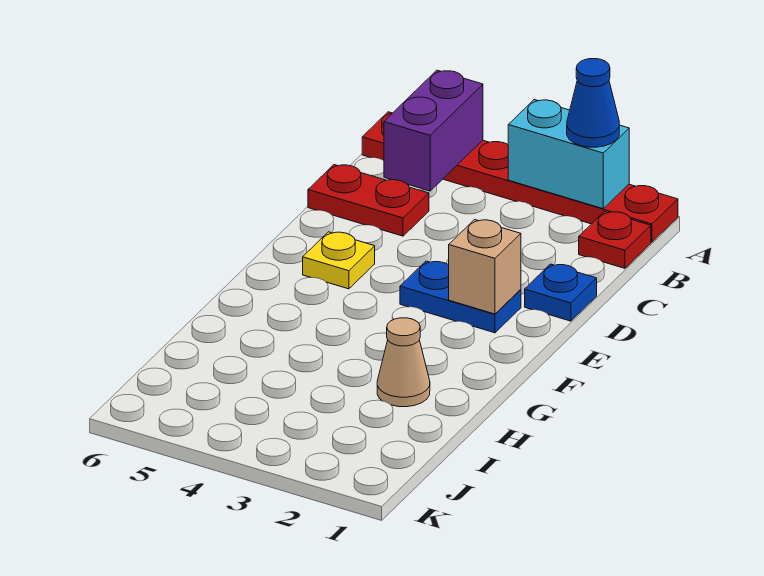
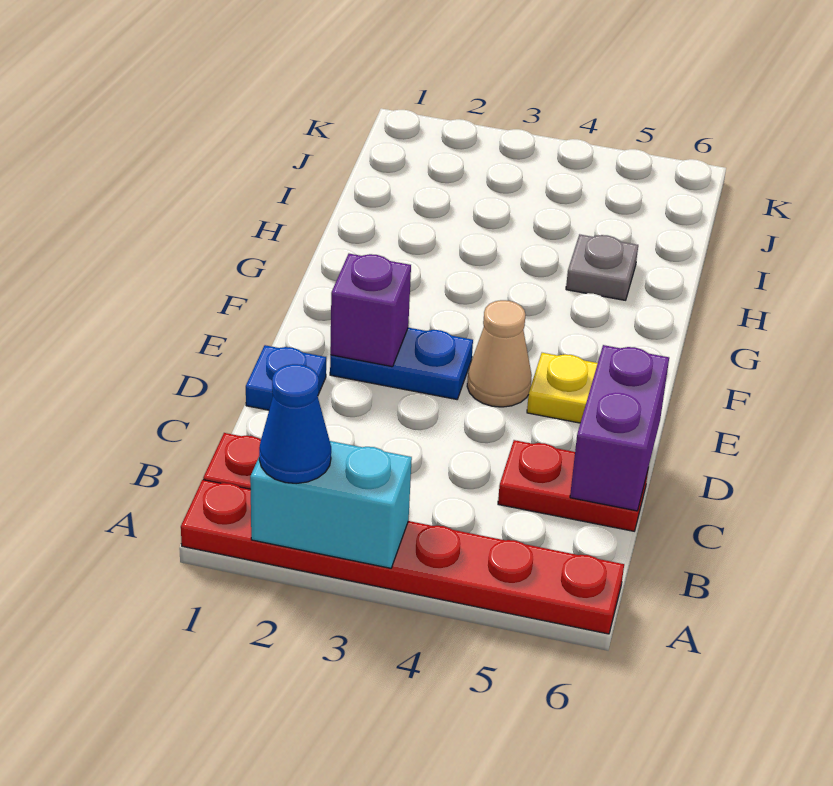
purple brick A5:B5 level 2 -> purple brick C6:D6 level 2
tan brick E2 level 2 -> purple brick E2 level 2
tan cone H2 level 1 -> tan cone E4 level 1
none -> grey plate H5 level 1

